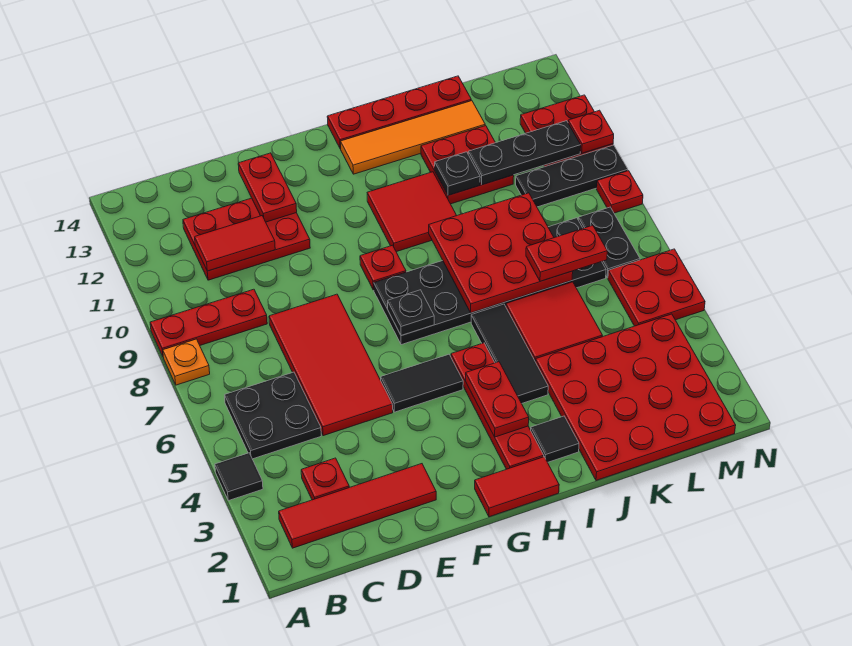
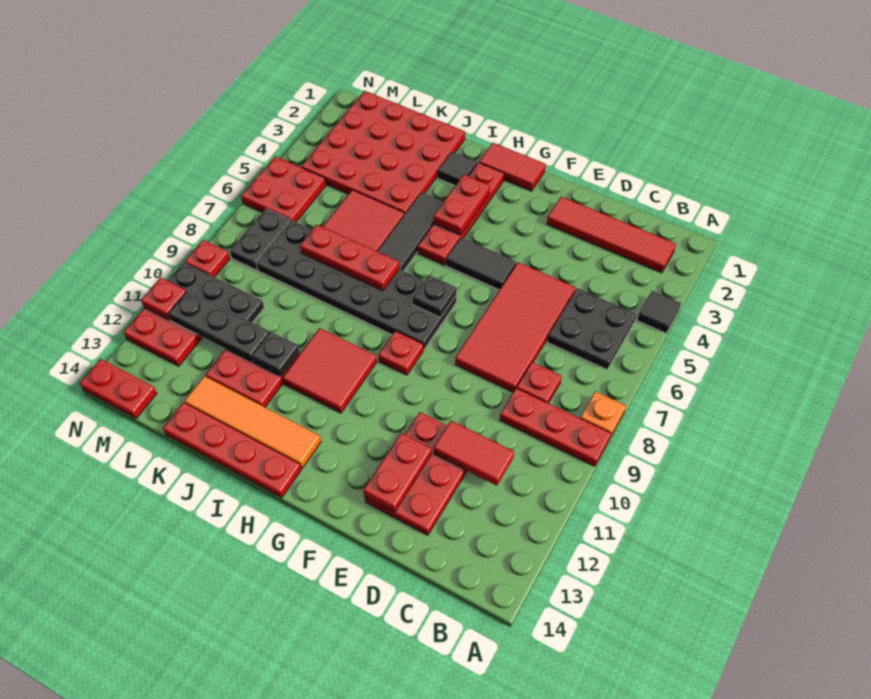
red plate C3 level 1 -> red plate C8 level 1
red plate C11:E12 level 1 -> red plate D11:E13 level 1
red plate I7:K9 level 2 -> red plate I7:K7 level 2
red plate K7:L7 level 3 -> red plate M14:N14 level 1

